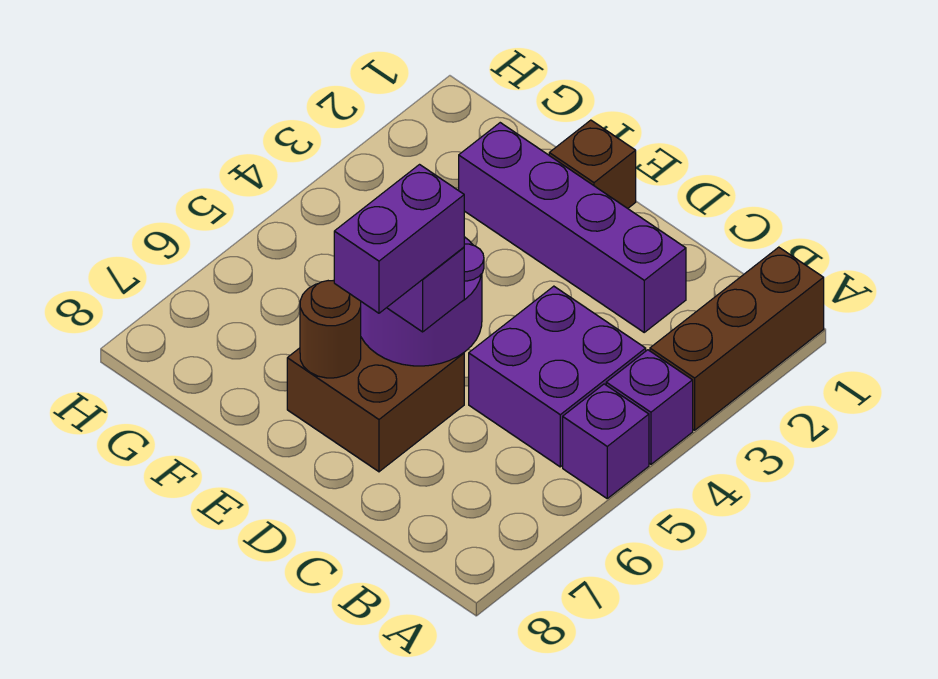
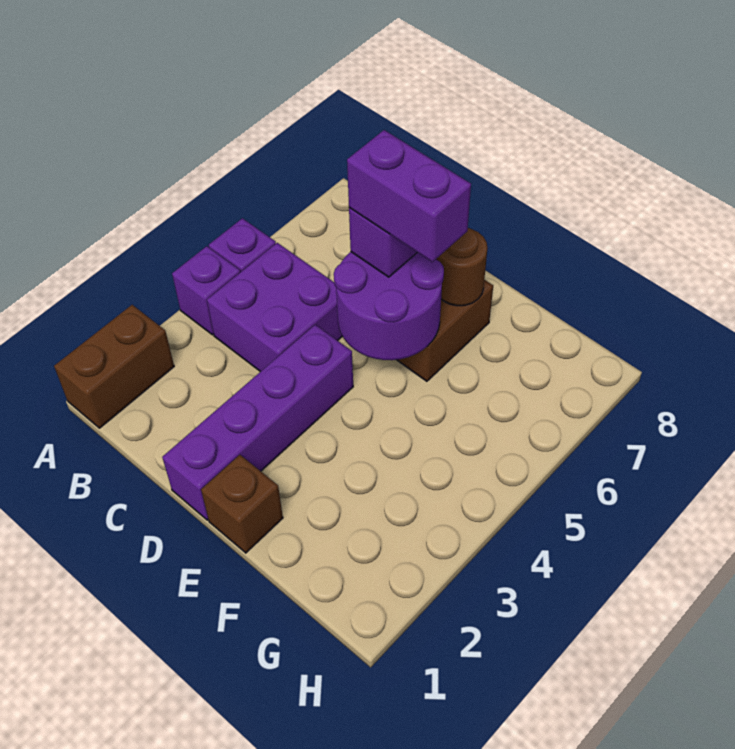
brown brick A1:A3 level 1 -> brown brick A1:A2 level 1
purple brick C2:F2 level 1 -> purple brick D1:D4 level 1
purple brick D6:D7 level 4 -> purple brick D6:E6 level 4

